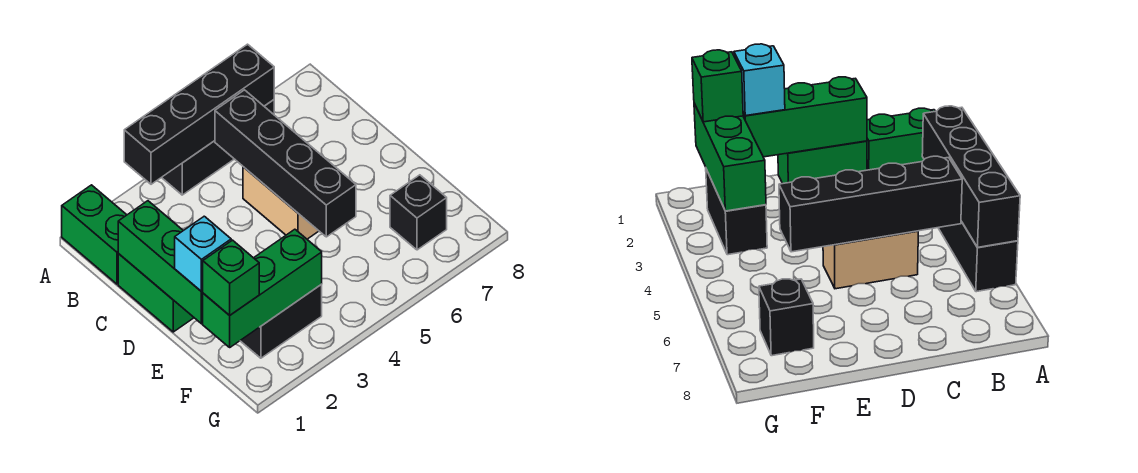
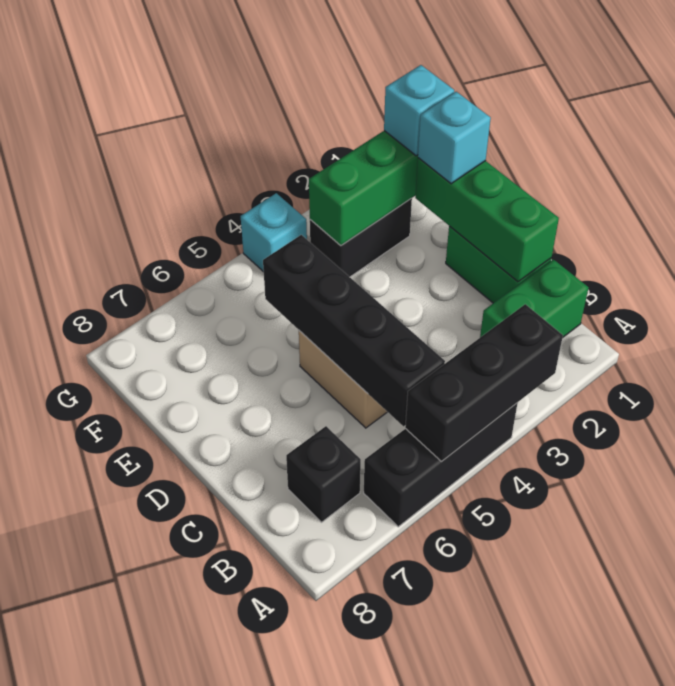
green brick A1:B1 level 1 -> green brick B1:B2 level 1
black brick A3:A6 level 2 -> black brick A3:A5 level 2
green brick F1 level 3 -> cyan brick F1 level 3
black brick F7 level 1 -> black brick B7 level 1
none -> cyan brick G4 level 1

